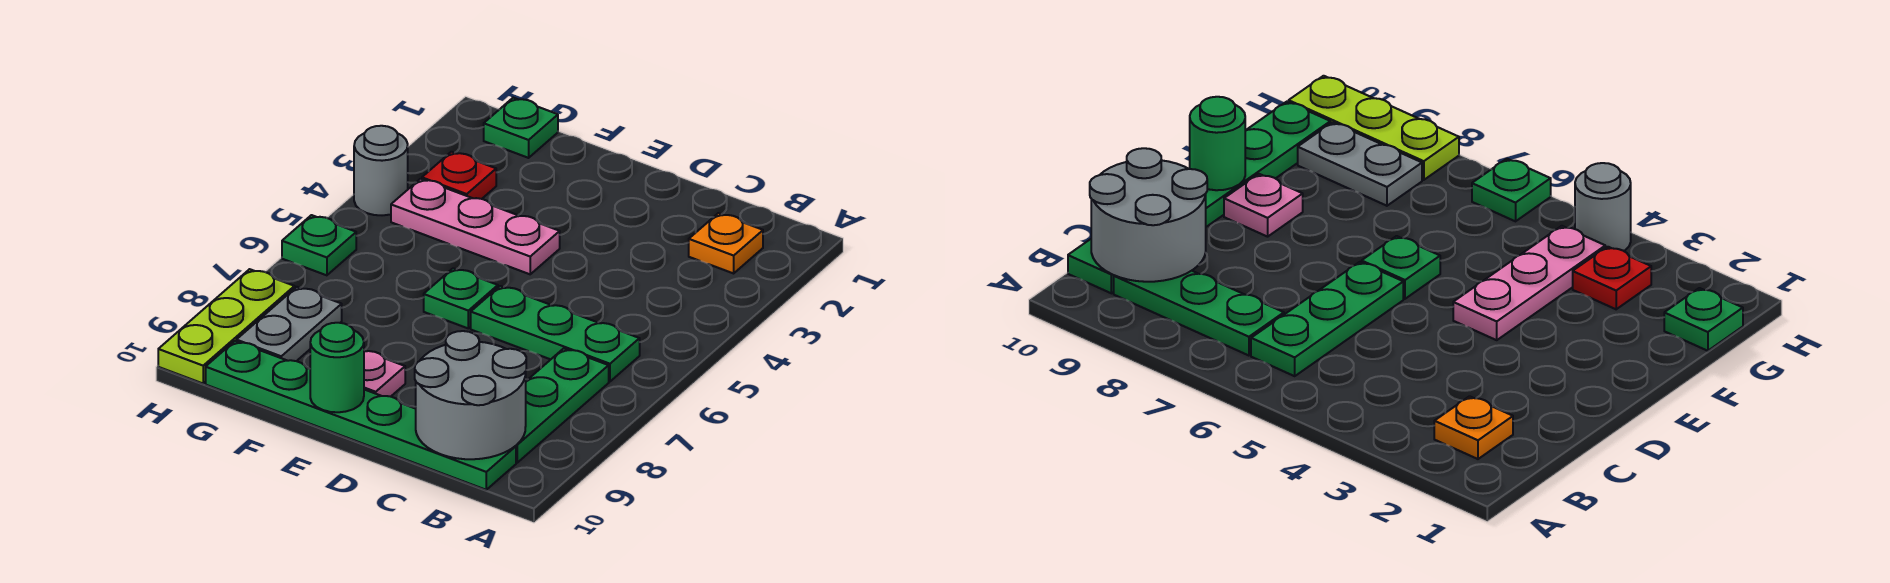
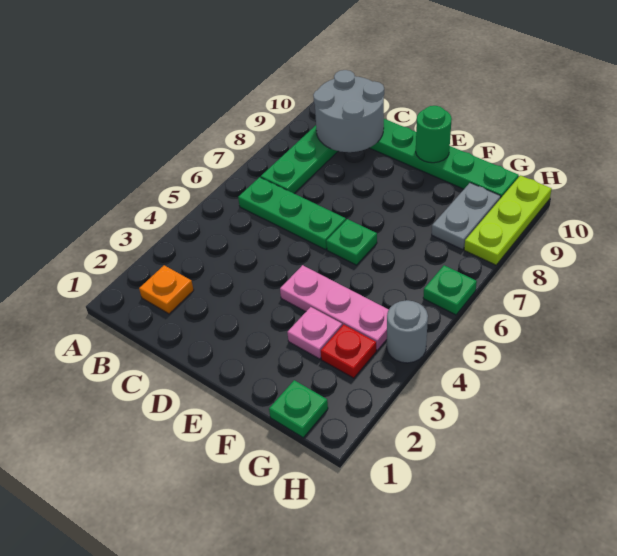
pink plate E9 level 1 -> pink plate F3 level 1

